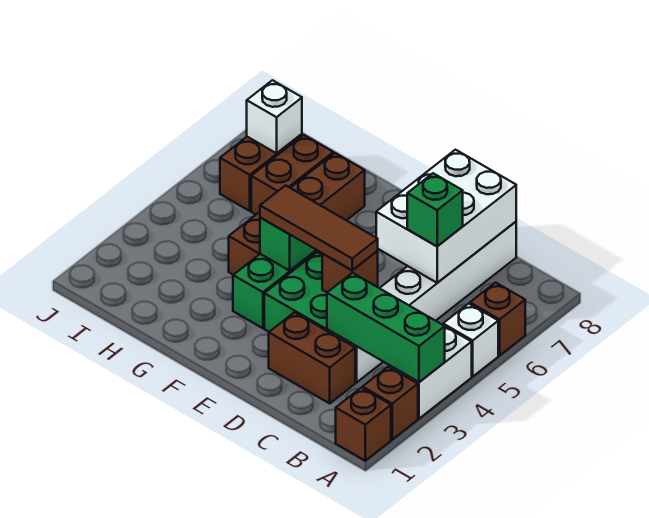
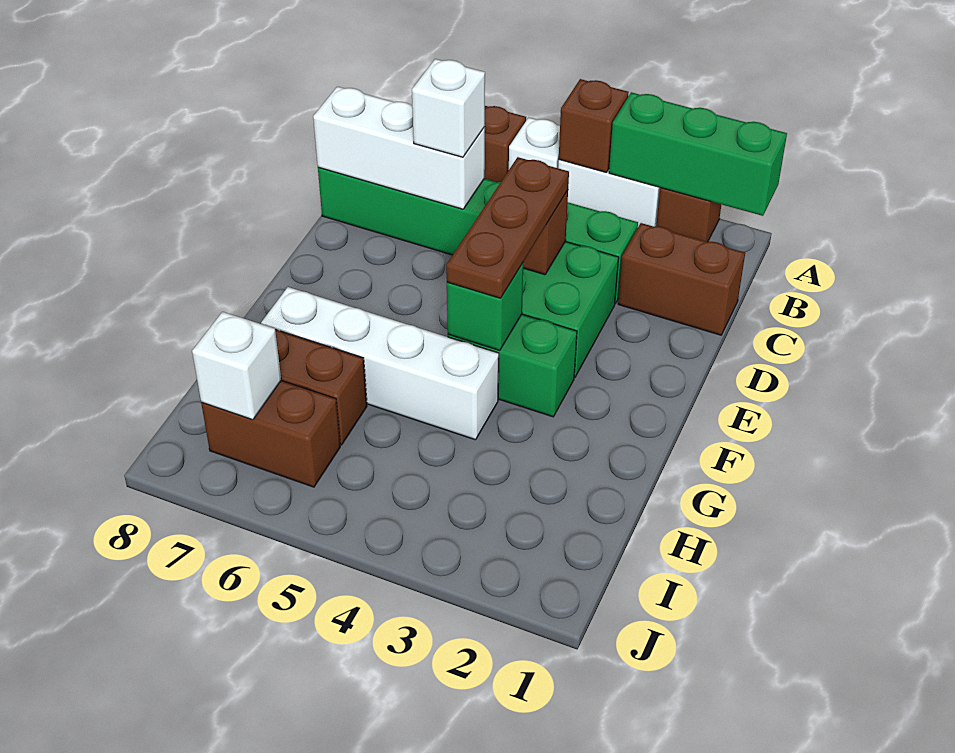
brown brick A1 level 1 -> brown brick A4 level 2
green brick A3:C3 level 2 -> green brick A1:A3 level 2
brown brick C2:D2 level 1 -> brown brick C1:C2 level 1
white brick C3:C8 level 1 -> green brick C3:C8 level 1
white brick C6:D8 level 2 -> white brick C6:C8 level 2
green brick C6 level 3 -> white brick C6 level 3
brown tile D4:F4 level 3 -> brown plate D4:F4 level 3
brown brick G4:G7 level 1 -> white brick G4:G7 level 1

